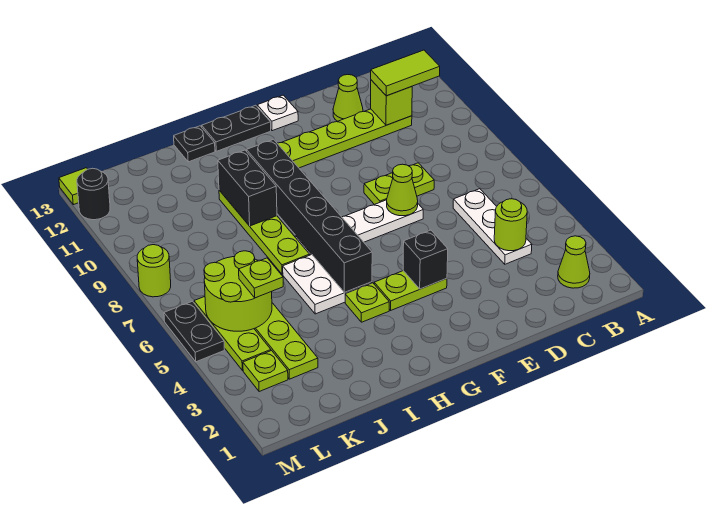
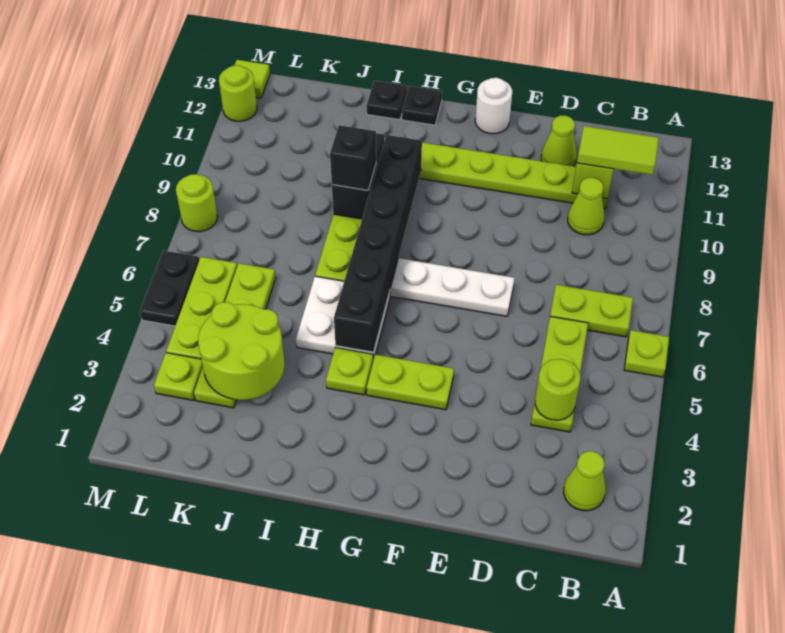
white plate C4:C6 level 1 -> lime plate C4:C6 level 1
lime plate D8:E8 level 1 -> lime plate B7:C7 level 1
lime cone E7 level 2 -> lime cone C10 level 1
black brick F4 level 2 -> black brick I9 level 3
white plate F13 level 1 -> white round brick F13 level 1
black plate G13:H13 level 1 -> black plate H13 level 1
lime round brick K5:L6 level 2 -> lime round brick J3:K4 level 2
lime plate K5 level 3 -> lime plate A6 level 1
black round brick M12 level 1 -> lime round brick M12 level 1

